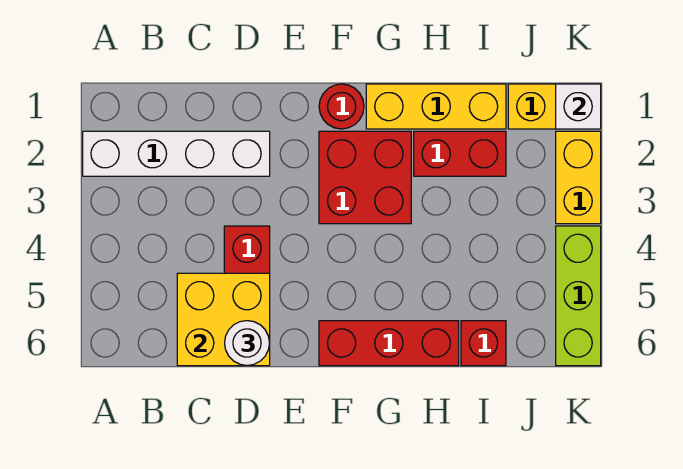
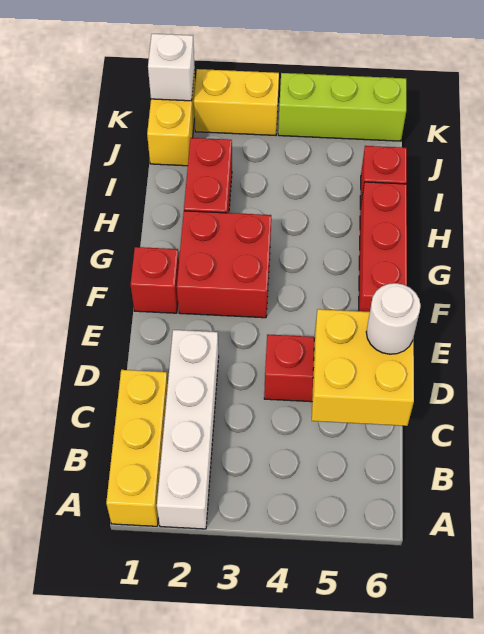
red round brick F1 level 1 -> red brick F1 level 1
yellow brick G1:I1 level 1 -> yellow brick A1:C1 level 1

